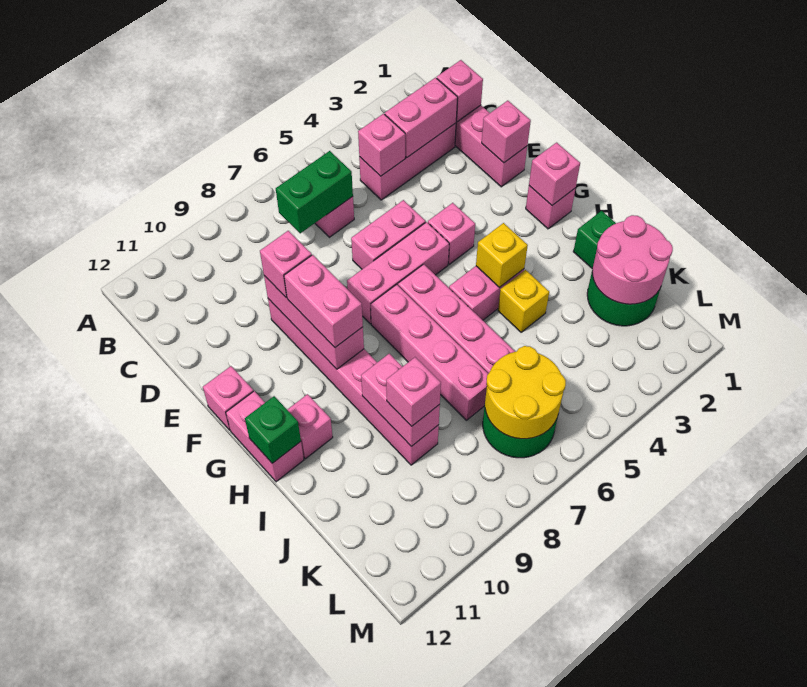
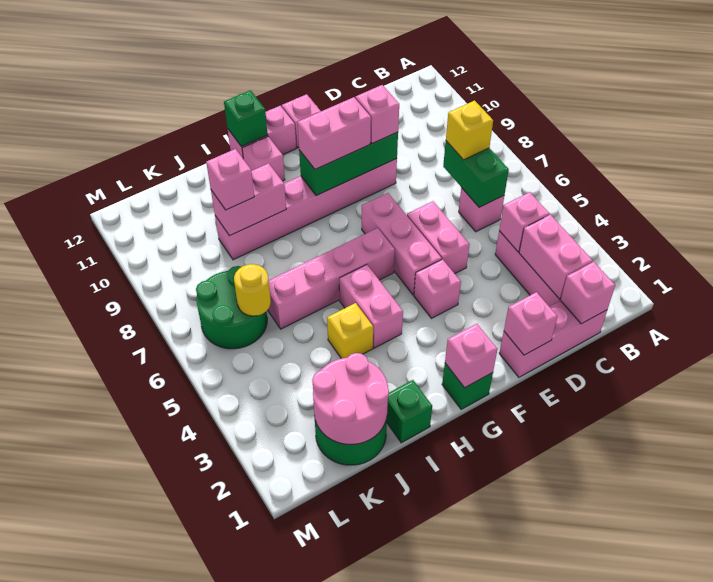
pink brick E9:G9 level 2 -> green brick E9:G9 level 2
pink brick G1 level 1 -> green brick G1 level 1
pink brick G7:J7 level 1 -> none
yellow brick H4 level 2 -> yellow brick C7 level 3
yellow round brick K6:L7 level 2 -> yellow round brick K6 level 2

